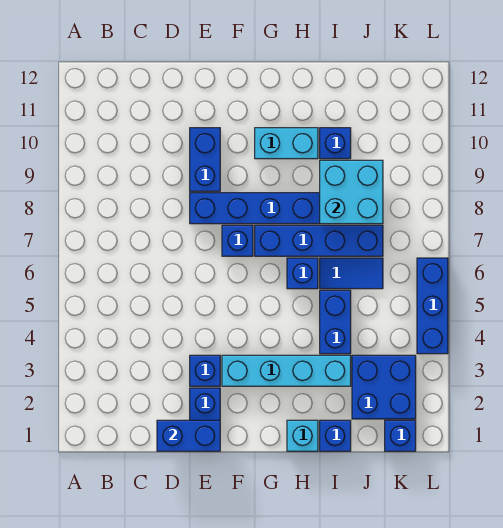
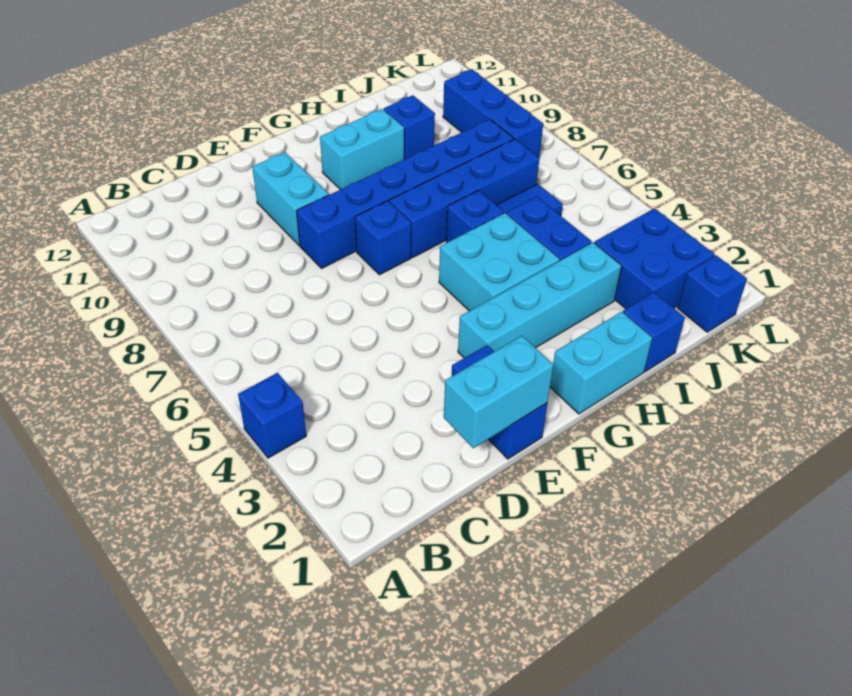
blue brick D1:E1 level 2 -> cyan brick D1:E1 level 2
blue brick E3 level 1 -> blue brick A4 level 1
blue brick E9:E10 level 1 -> cyan brick E9:E10 level 1
cyan brick H1 level 1 -> cyan brick G1:H1 level 1
cyan brick I8:J9 level 2 -> cyan brick G4:H5 level 1
blue brick L4:L6 level 1 -> blue brick K8:K10 level 1

